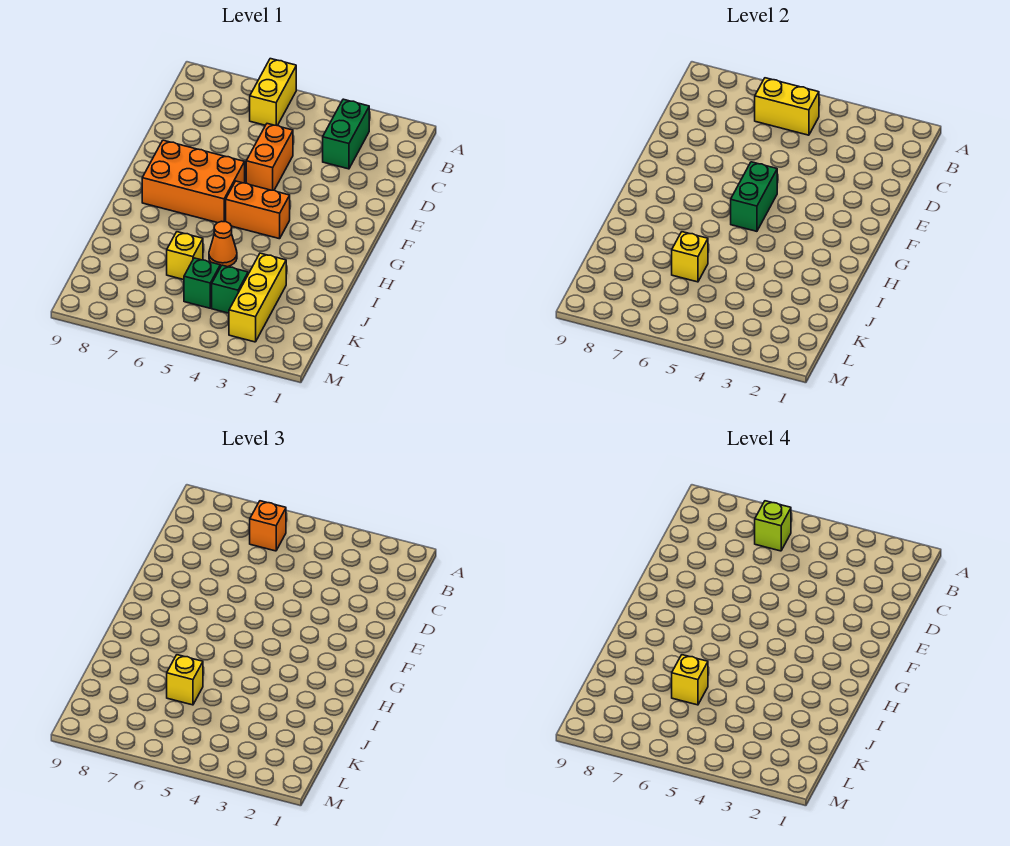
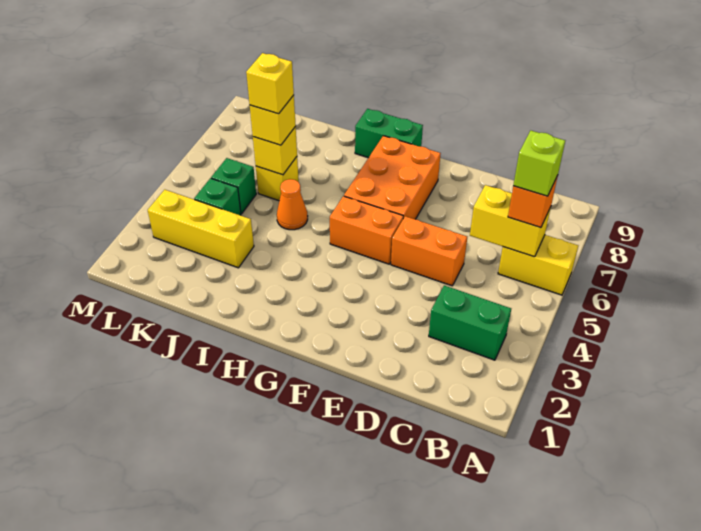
yellow brick B5:B6 level 2 -> yellow brick B6:C6 level 2
green brick F5:G5 level 2 -> green brick G9:H9 level 1
orange brick G4:G5 level 1 -> orange brick F5:G5 level 1

